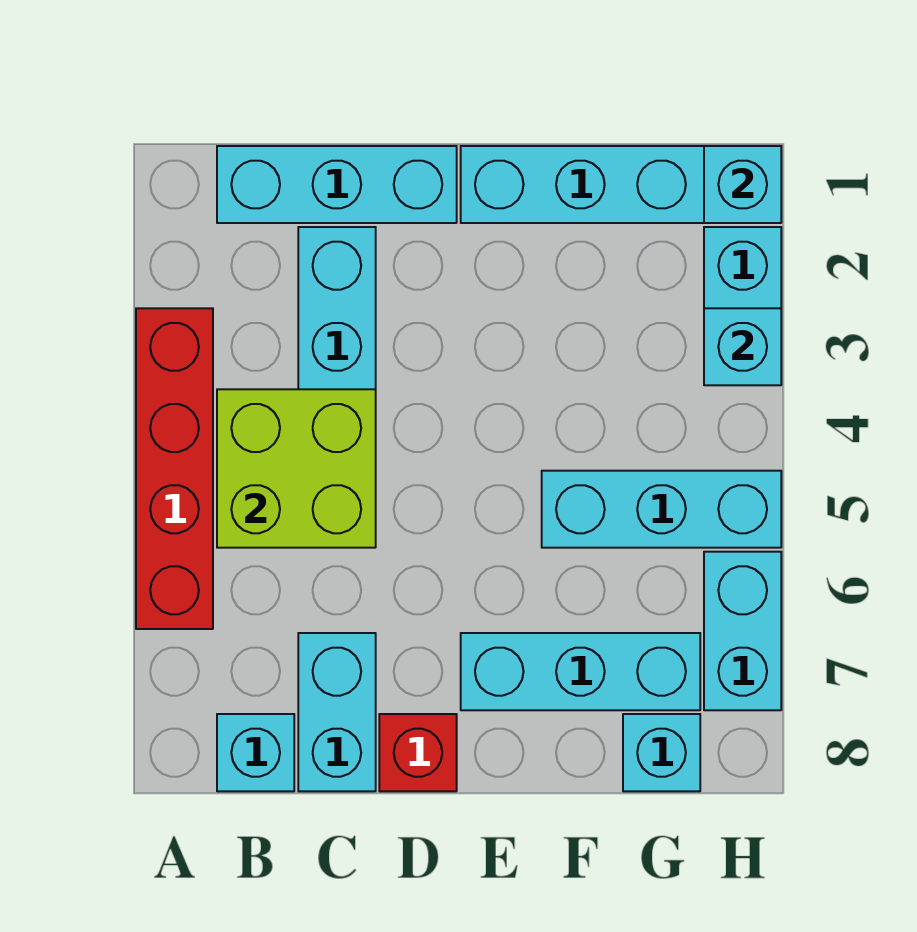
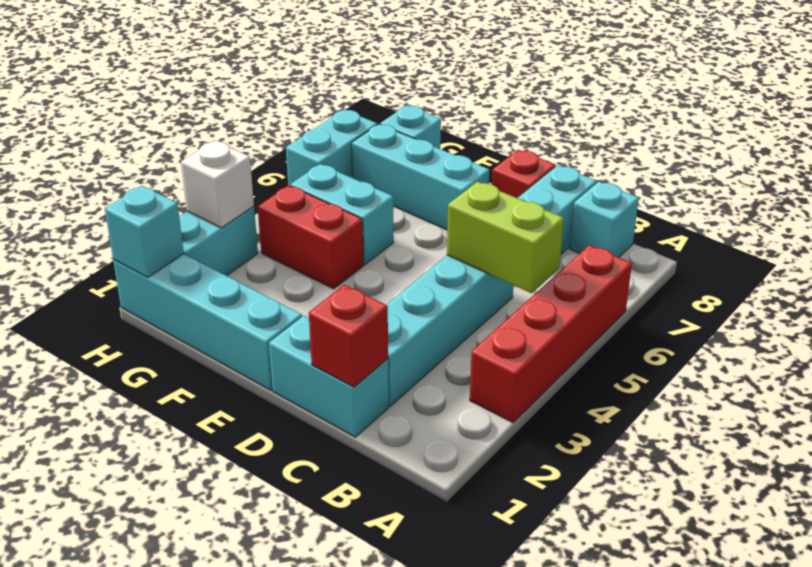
cyan brick B1:D1 level 1 -> cyan brick C1:D1 level 1
lime brick B4:C5 level 2 -> lime brick B5:C5 level 2
none -> red brick C1 level 2
none -> red brick F4:G4 level 1
cyan brick F5:H5 level 1 -> cyan brick F5:G5 level 1
cyan brick H3 level 2 -> white brick H3 level 2

